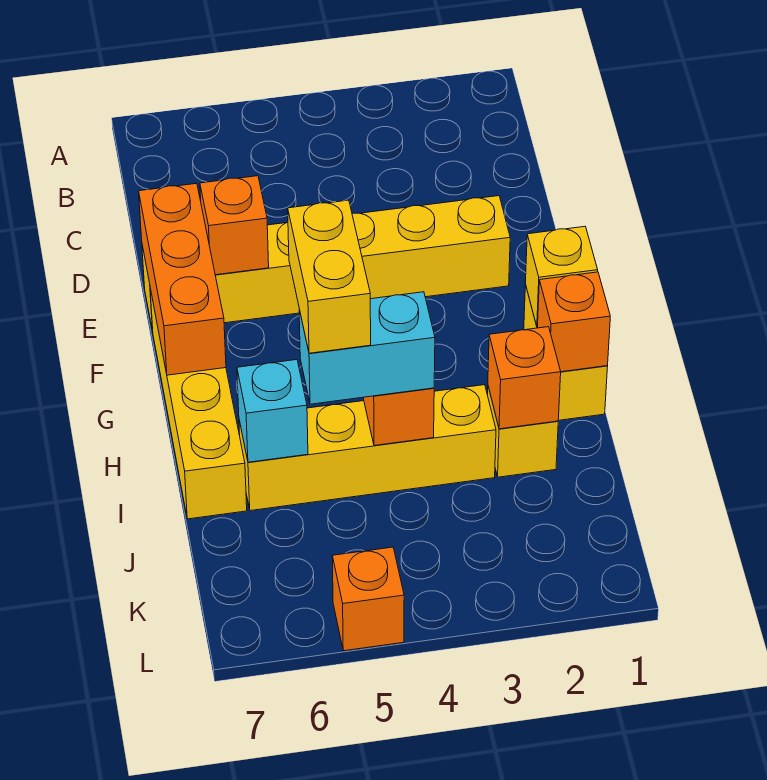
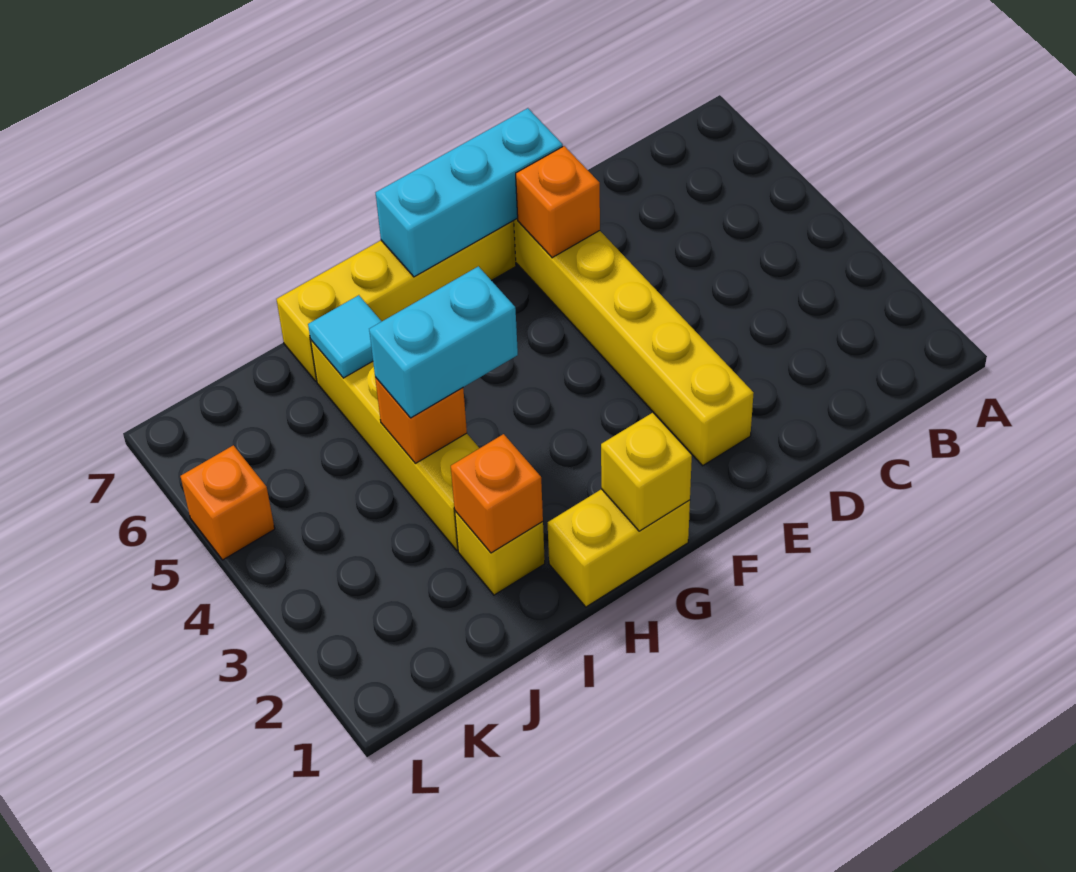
orange brick E7:G7 level 2 -> cyan brick E7:G7 level 2
orange brick H1 level 2 -> none
yellow brick H5:I5 level 4 -> none
cyan brick I4:I5 level 3 -> cyan brick H4:I4 level 3
cyan brick I6 level 2 -> cyan tile I6 level 2

